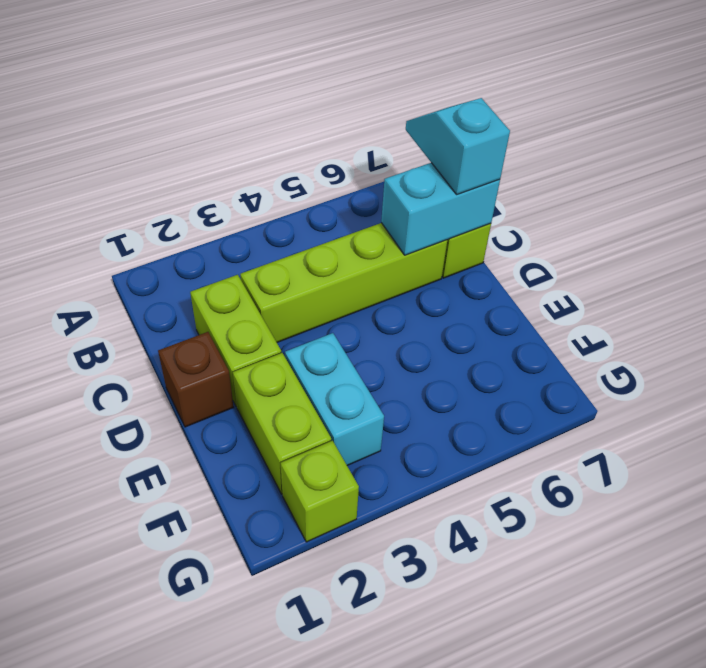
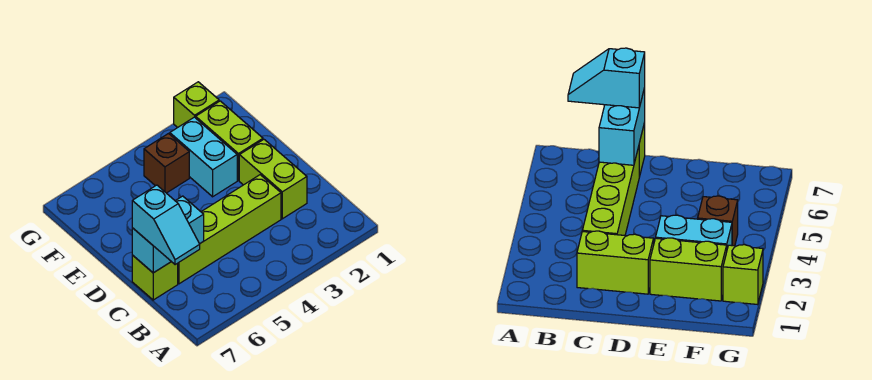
brown brick D1 level 1 -> brown brick F4 level 1

